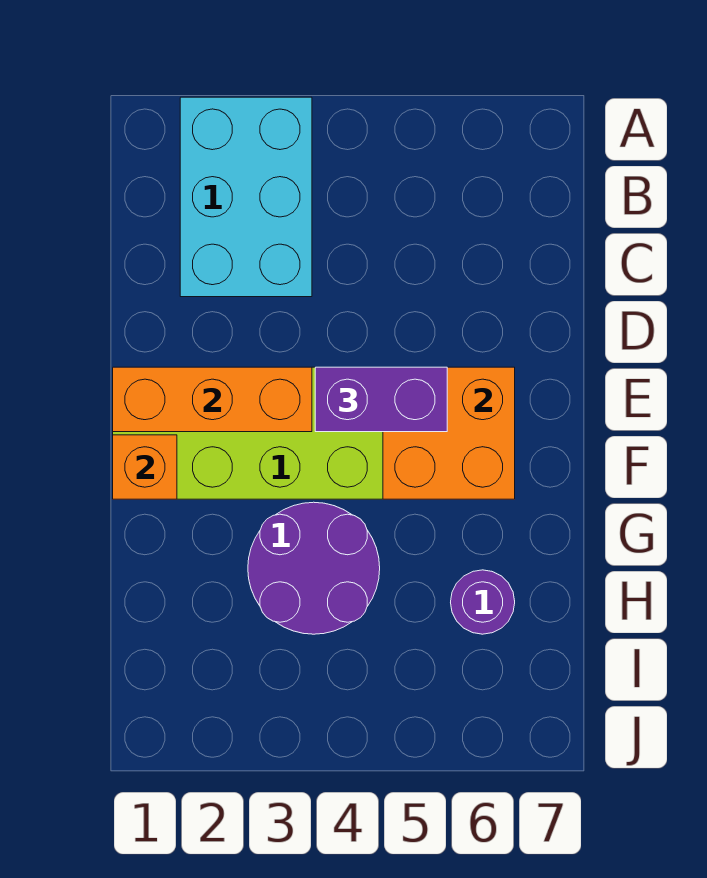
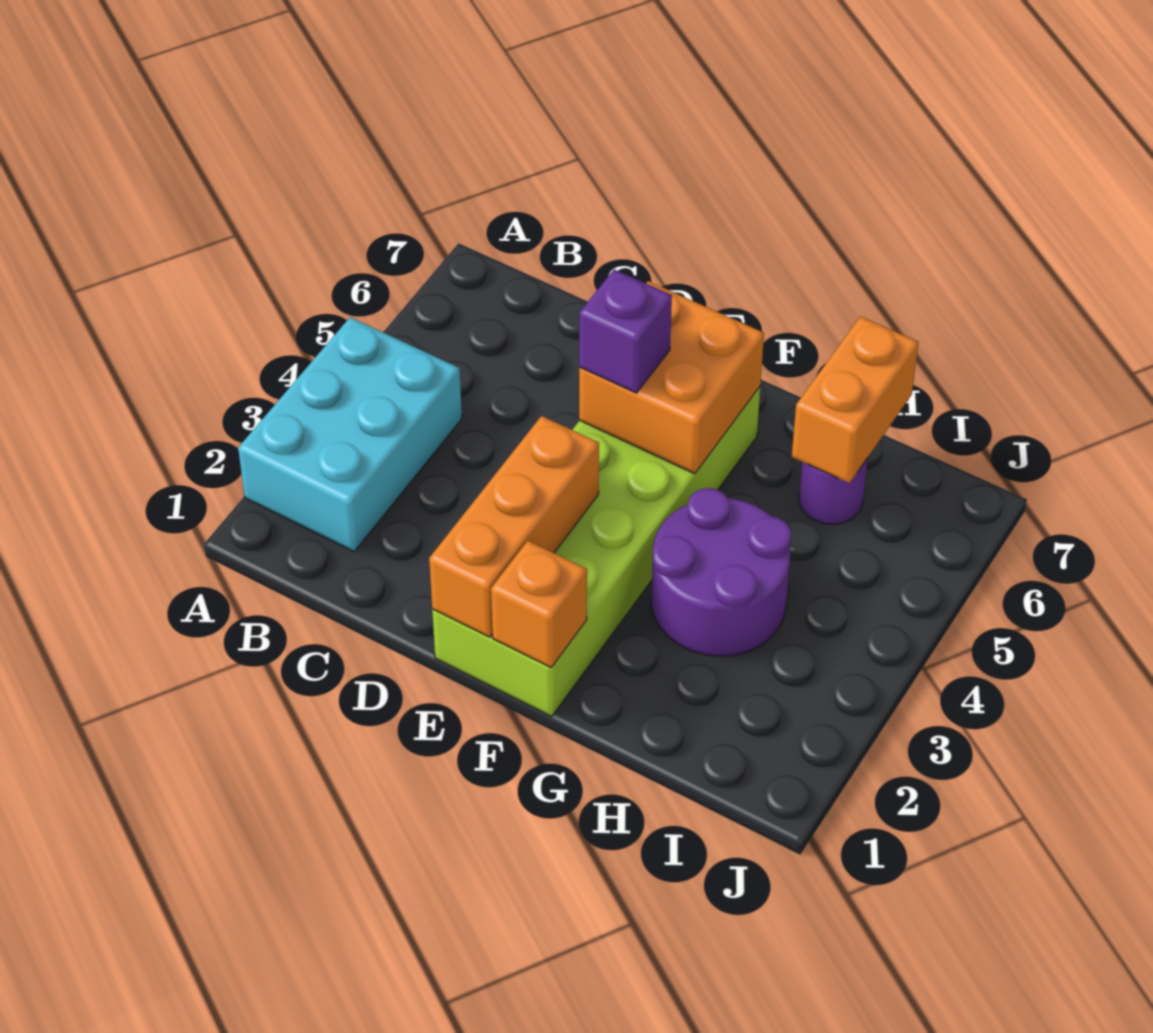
cyan brick A2:C3 level 1 -> cyan brick A2:B4 level 1
purple brick E4:E5 level 3 -> purple brick E5 level 3
none -> orange brick H6:H7 level 2

